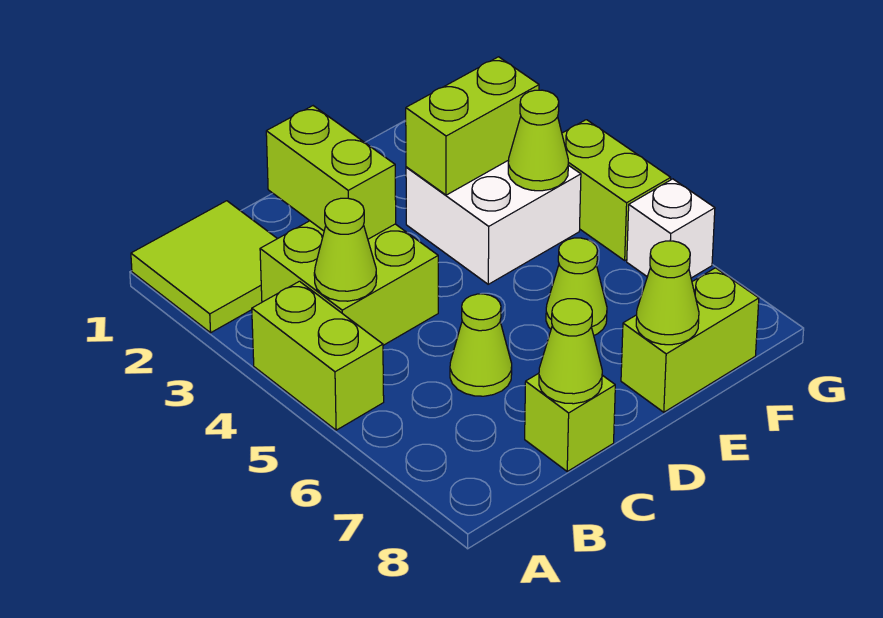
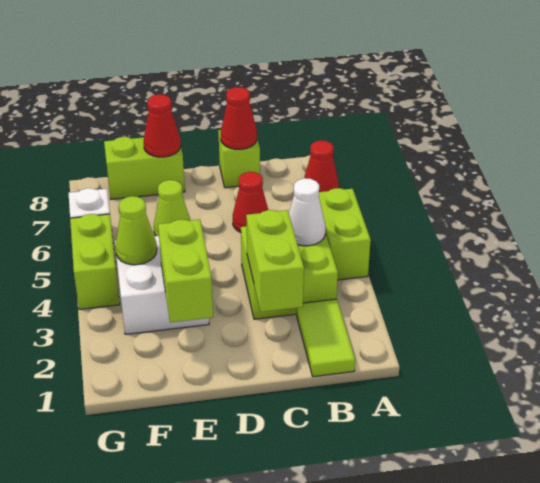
lime tile A1:B2 level 1 -> lime tile B1:B2 level 1
none -> red cone A7 level 1
lime cone B4 level 2 -> white cone B4 level 2
lime cone C6 level 1 -> red cone C6 level 1
lime cone C8 level 2 -> red cone C8 level 2
lime brick E3:F3 level 2 -> lime brick E2:E3 level 2
lime cone E8 level 2 -> red cone E8 level 2

